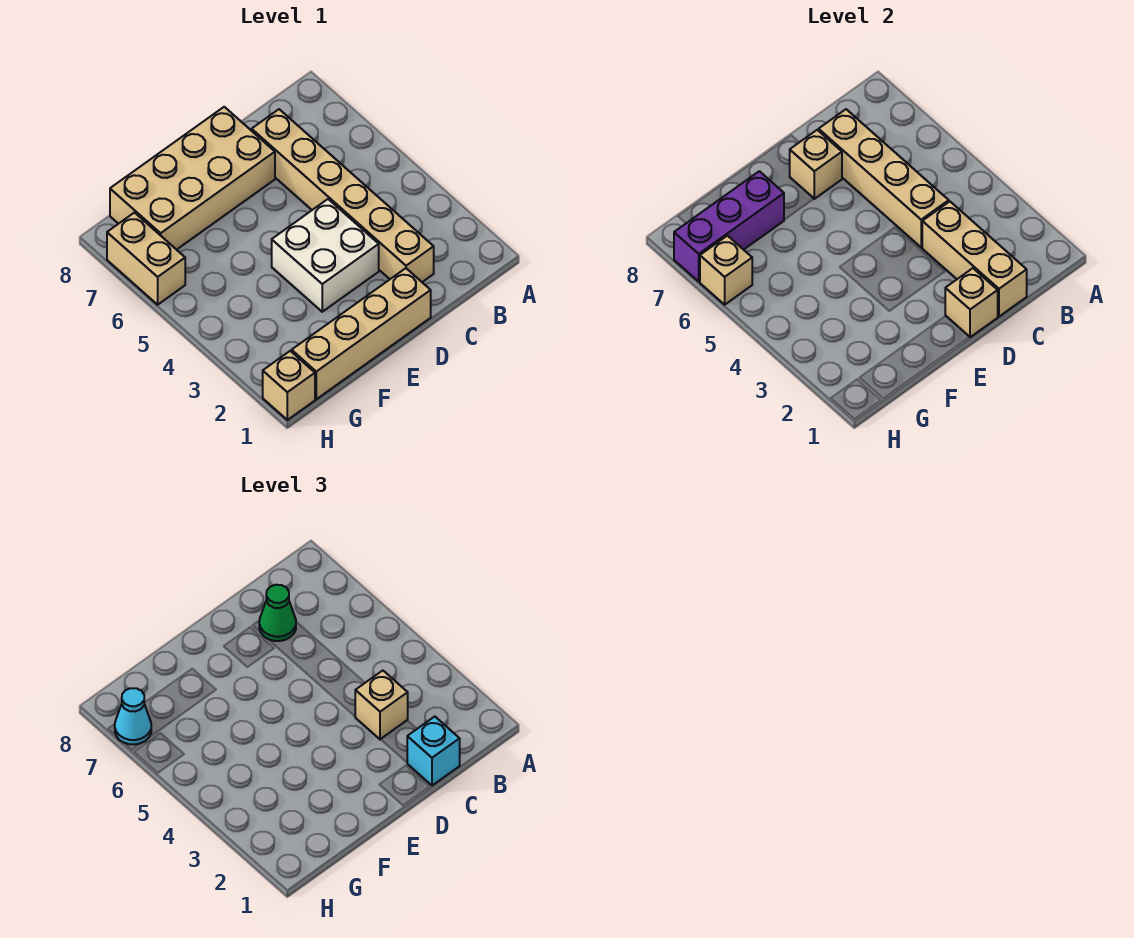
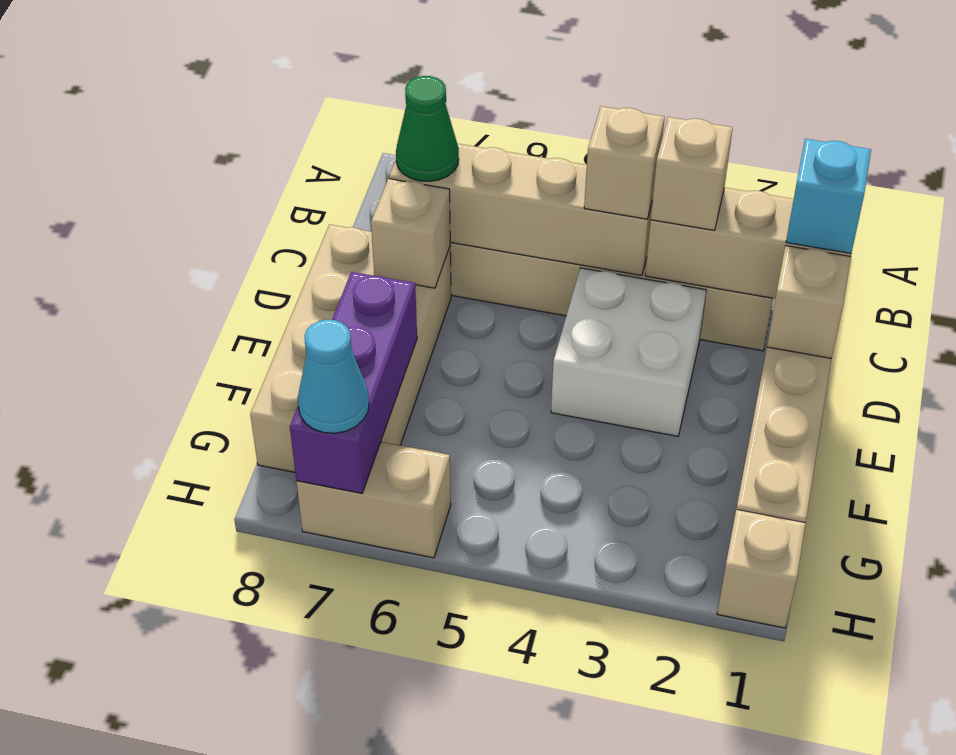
tan brick H6 level 2 -> tan brick C4 level 3

